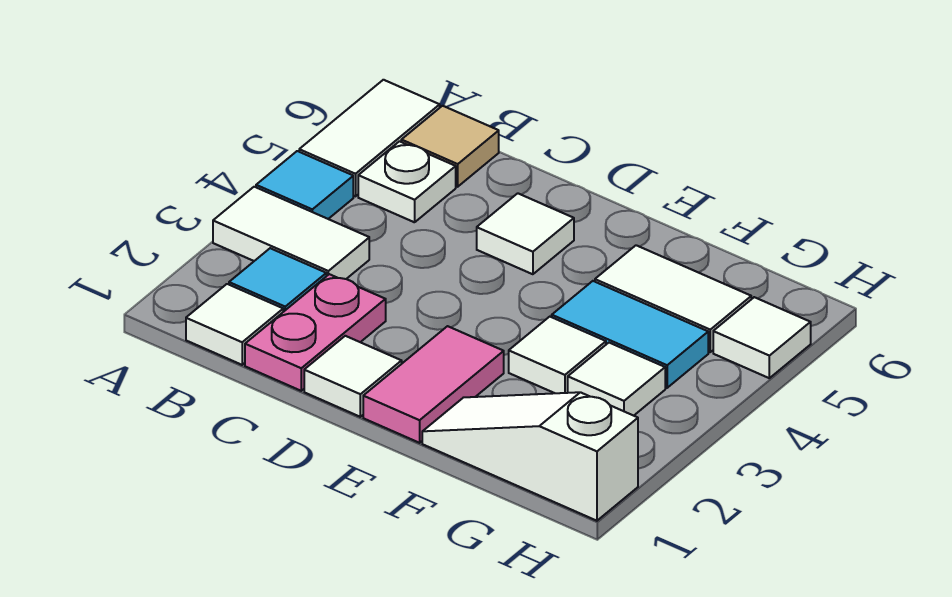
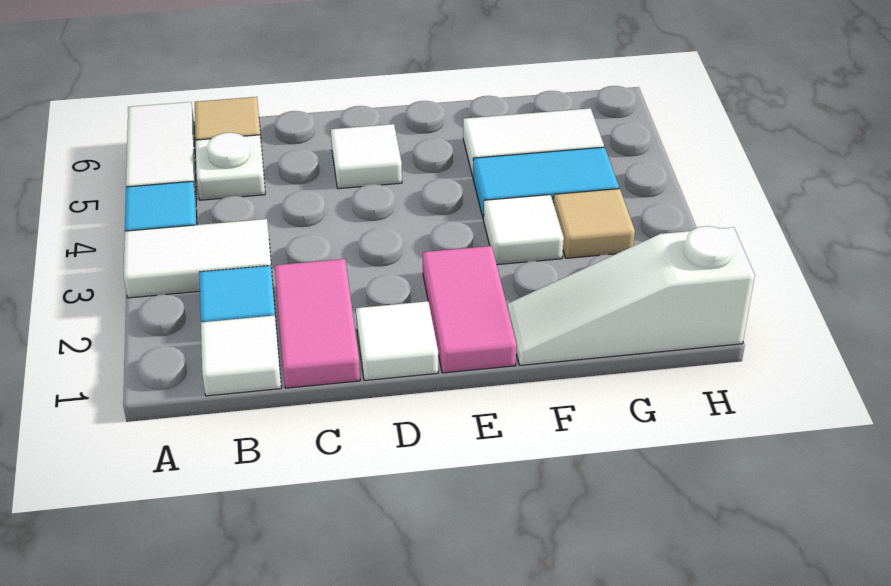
pink plate C1:C2 level 1 -> pink tile C1:C2 level 1
white tile G3 level 1 -> tan tile G3 level 1
white tile H5 level 1 -> none

